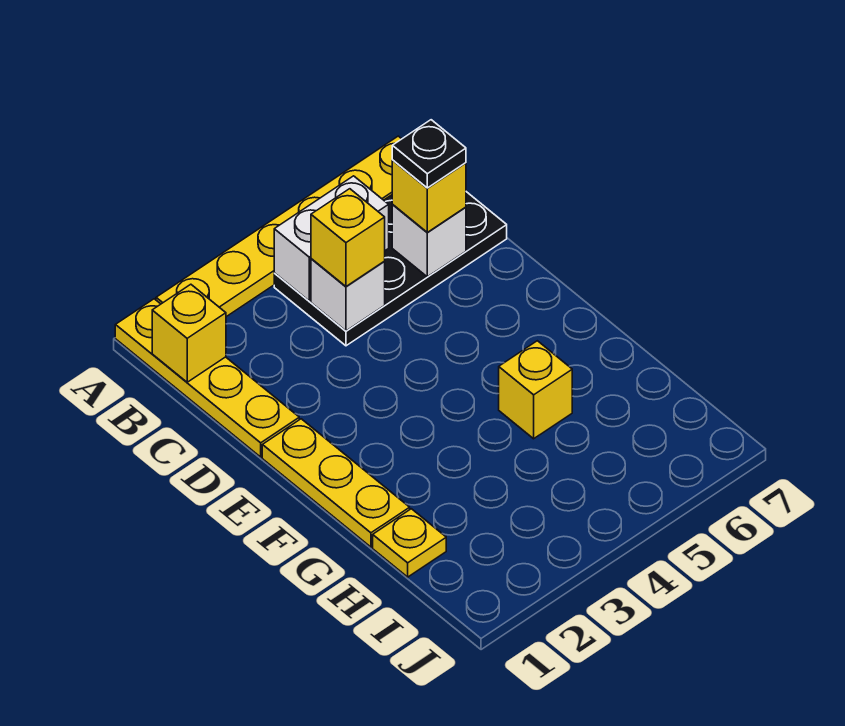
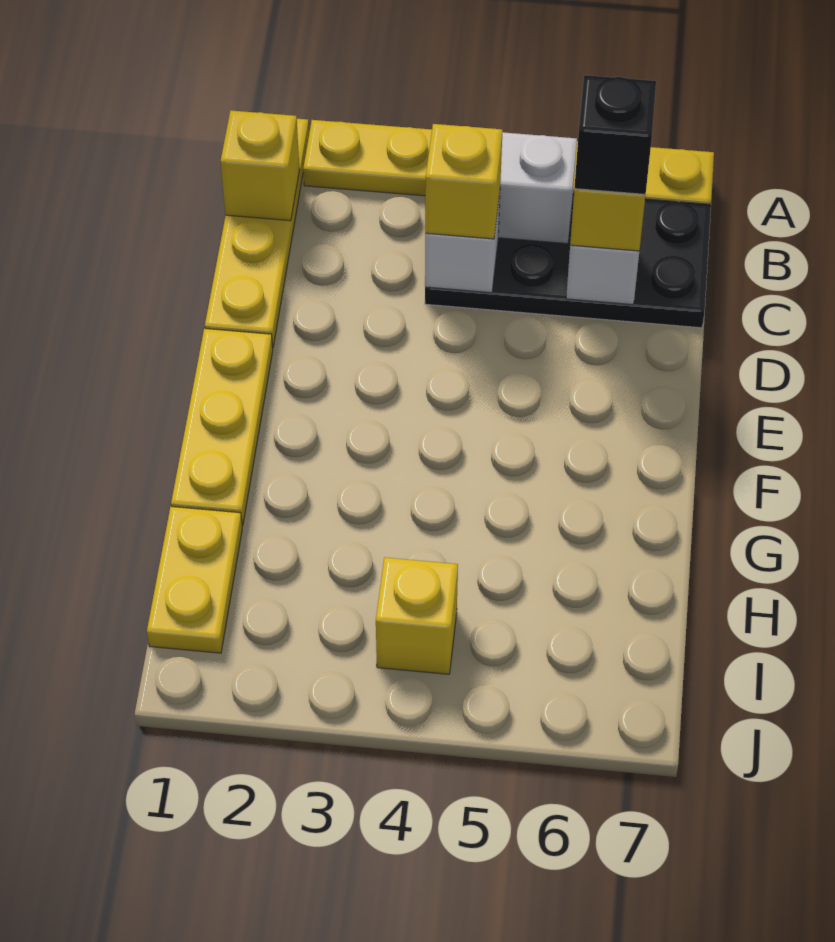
black plate C6 level 4 -> black brick C6 level 4
yellow brick G5 level 1 -> yellow brick I4 level 1
yellow plate H1 level 1 -> yellow plate H1:I1 level 1

